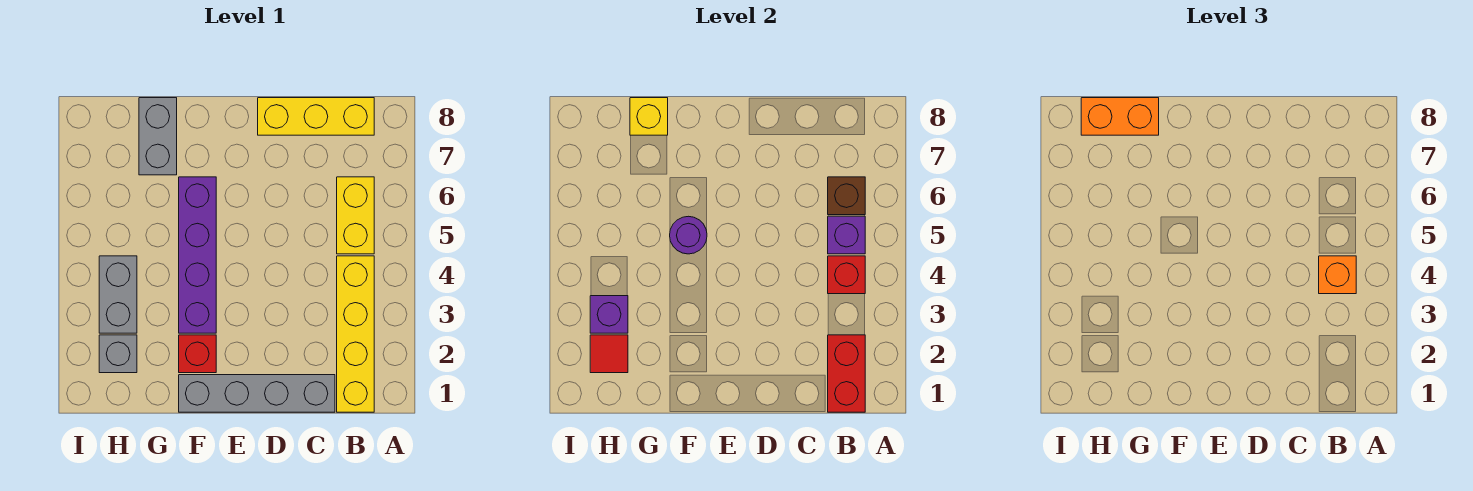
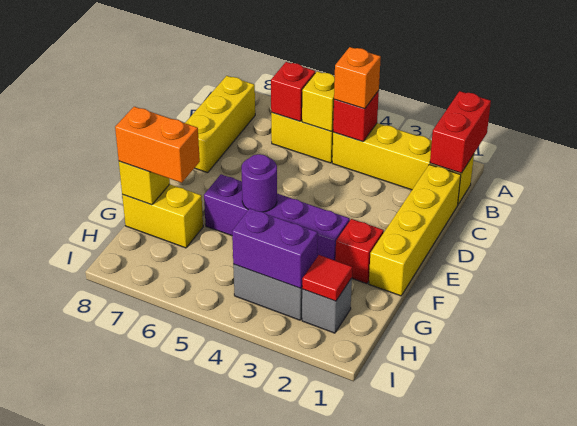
red brick B1:B2 level 2 -> red brick A1:B1 level 2
purple brick B5 level 2 -> yellow brick B5 level 2
brown brick B6 level 2 -> red brick B6 level 2
grey brick C1:F1 level 1 -> yellow brick C1:F1 level 1
grey brick G7:G8 level 1 -> yellow brick G7:G8 level 1
orange brick G8:H8 level 3 -> orange brick G7:G8 level 3
purple brick H3 level 2 -> purple brick H3:H4 level 2

